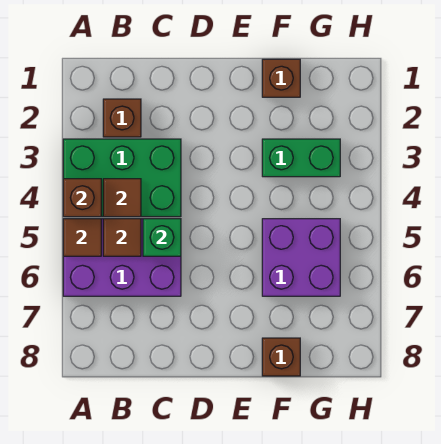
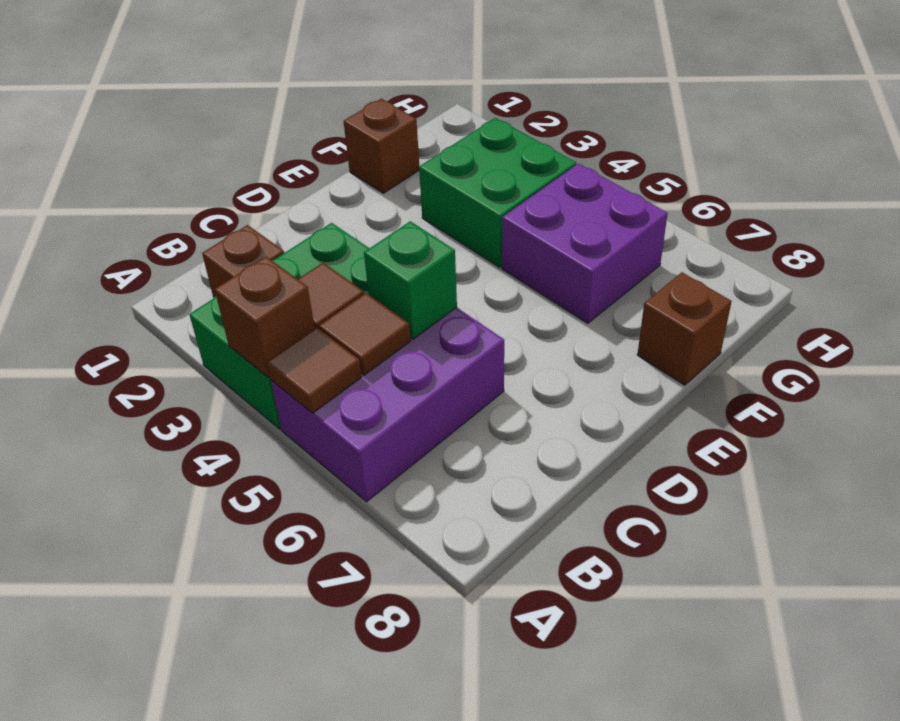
green brick F3:G3 level 1 -> green brick F3:G4 level 1

